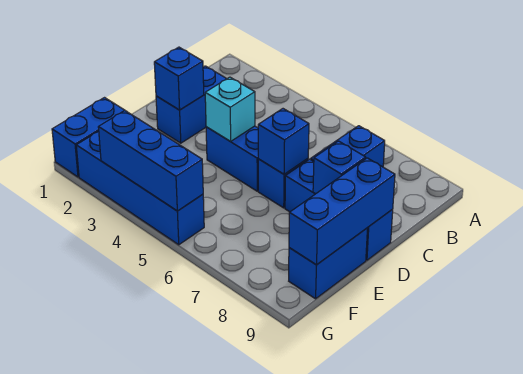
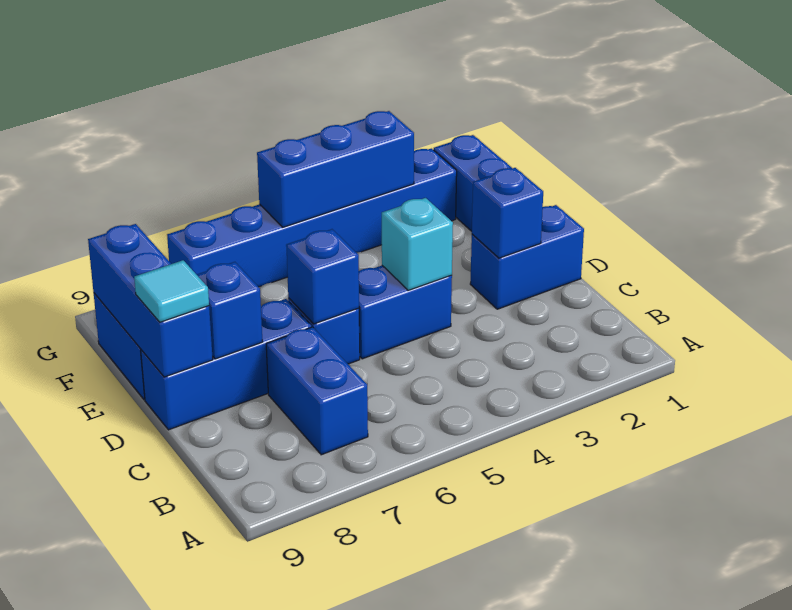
blue brick C2:D2 level 1 -> blue brick D1:D2 level 1
none -> cyan tile D9 level 3
blue brick G2:G5 level 1 -> blue brick G2:G7 level 1

